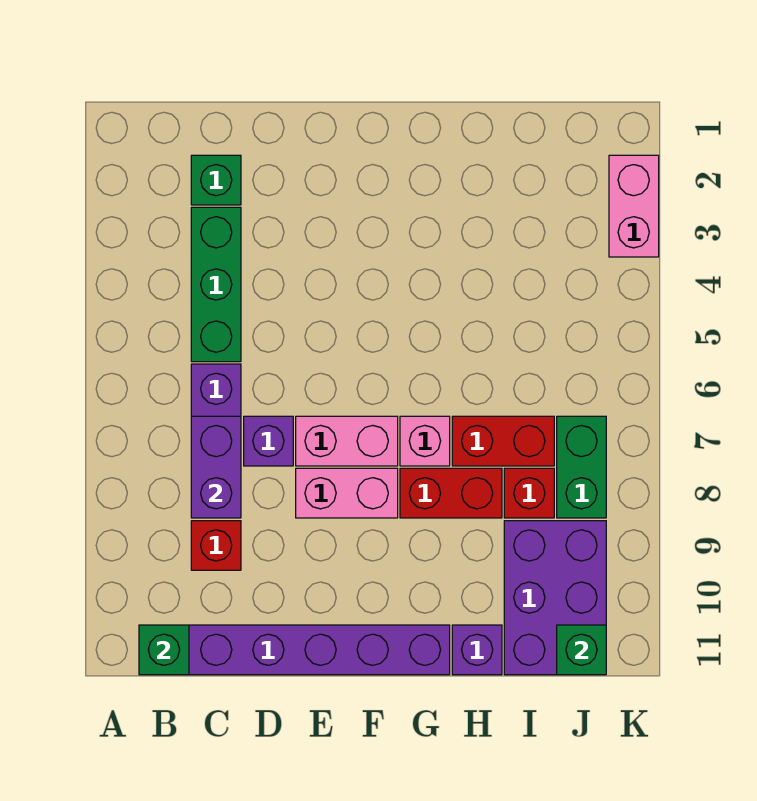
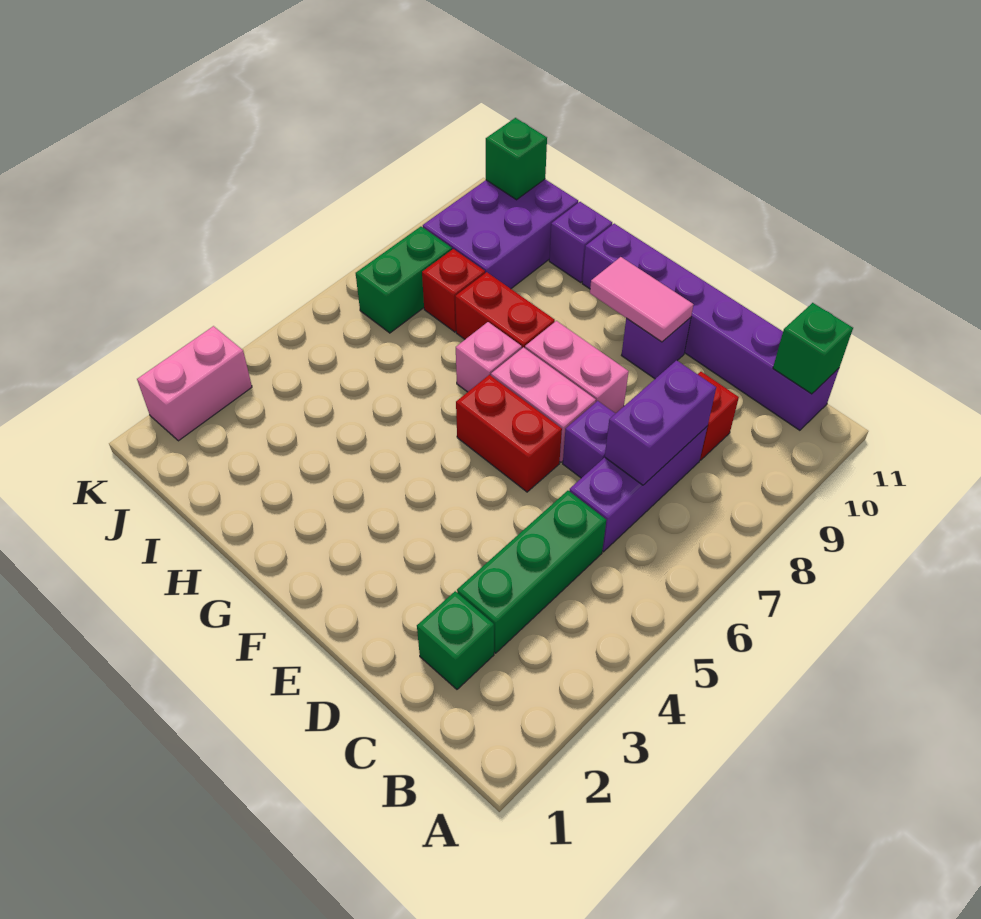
none -> purple brick E10 level 1
none -> pink tile E10:F10 level 2
red brick H7:I7 level 1 -> red brick E6:F6 level 1

